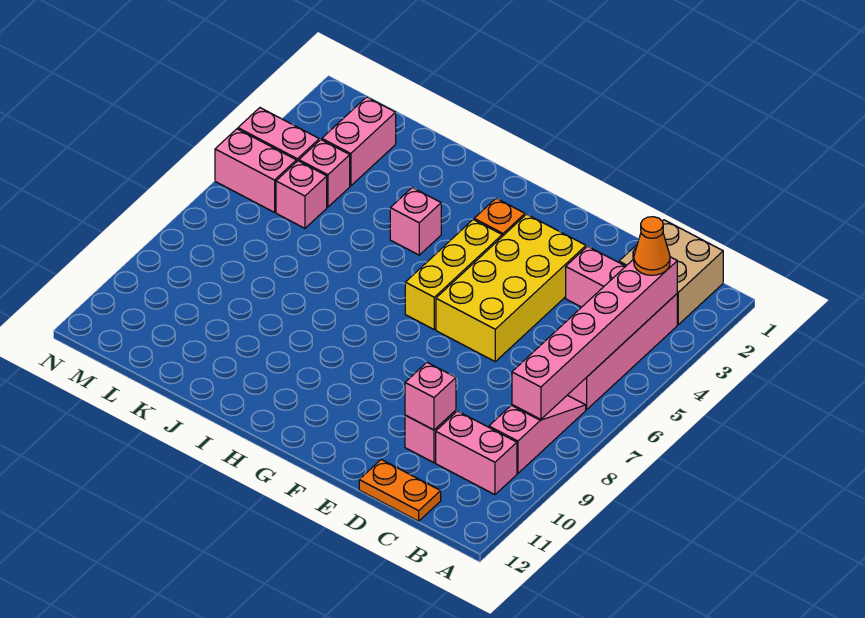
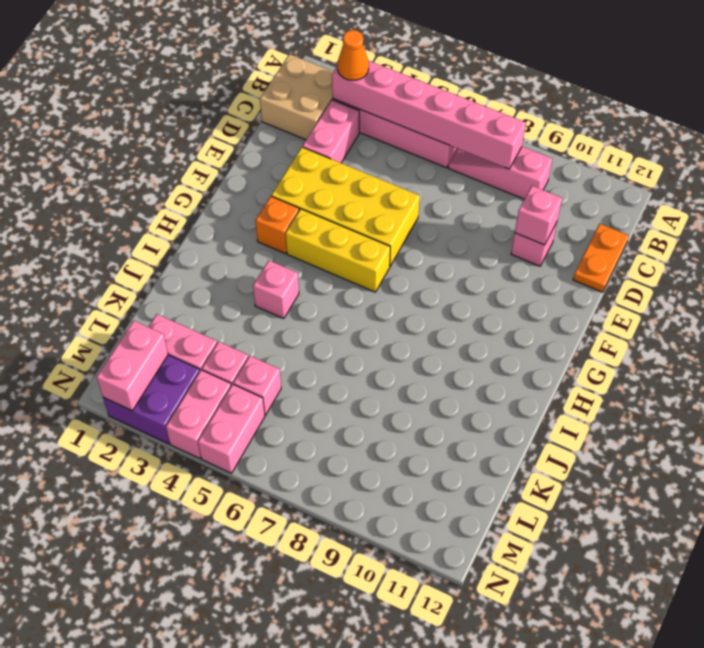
pink brick B10:C10 level 1 -> pink brick M2:N2 level 2
none -> purple brick M2:N3 level 1

